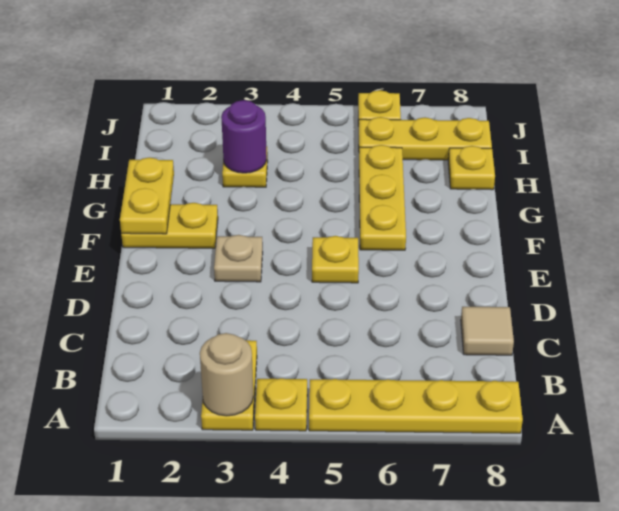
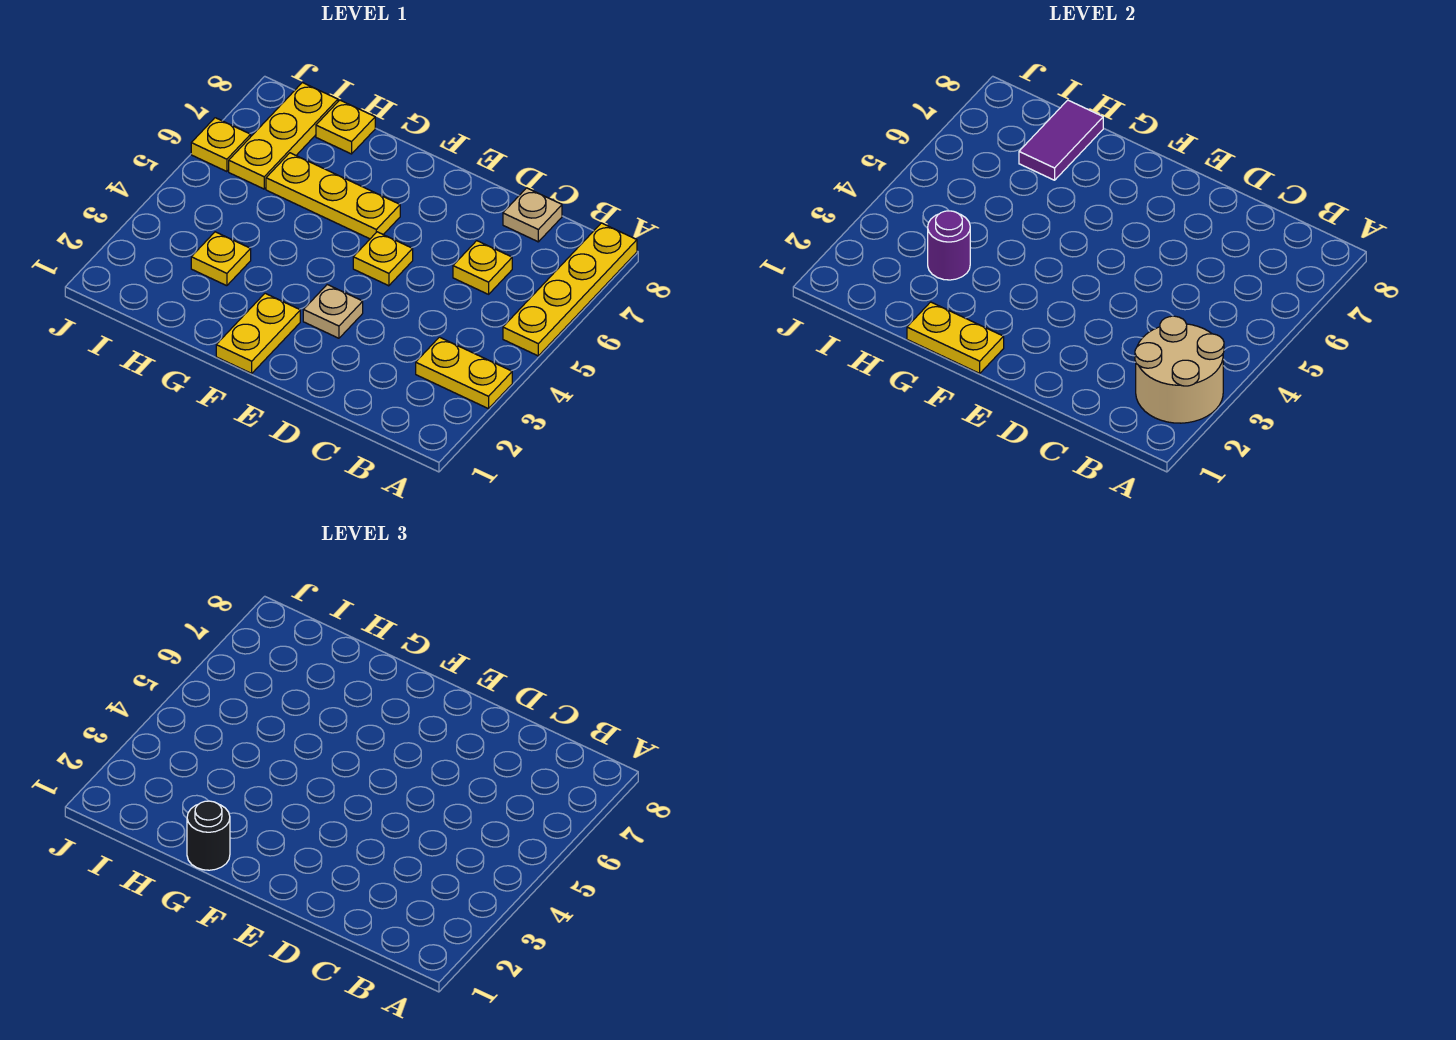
tan round brick A3 level 2 -> tan round brick A2:B3 level 2
yellow plate A4 level 1 -> yellow plate C6 level 1
tan tile C8 level 1 -> tan plate C8 level 1
none -> black round brick G1 level 3
none -> purple tile H7:H8 level 2

